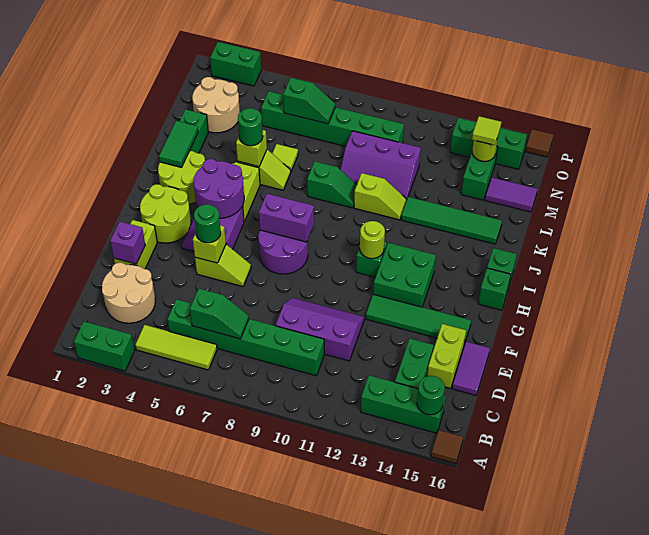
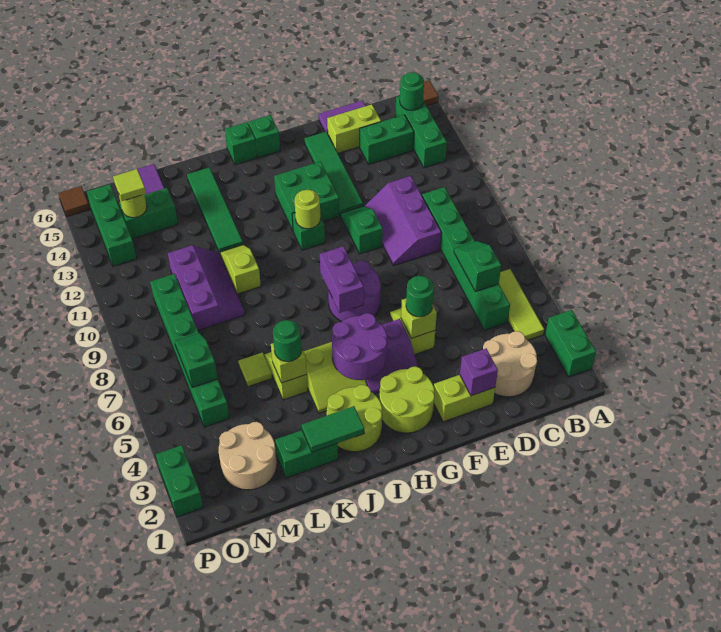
green slope K8:K9 level 1 top 8 -> green slope F10:F11 level 1 top 10

